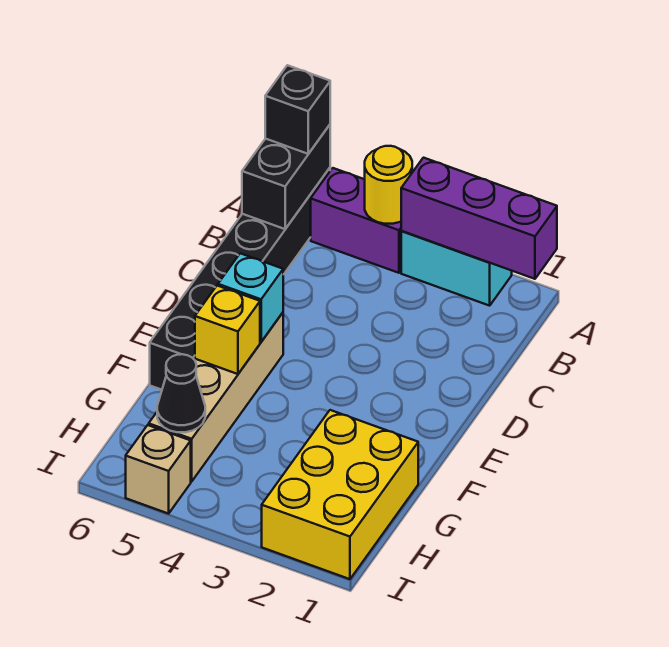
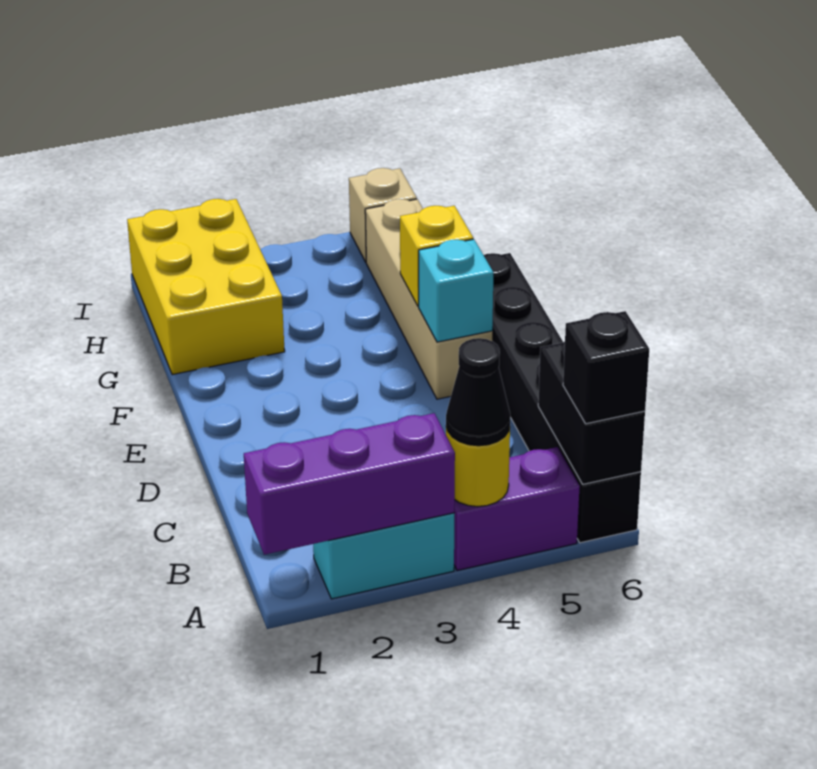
black cone H5 level 2 -> black cone A4 level 3

